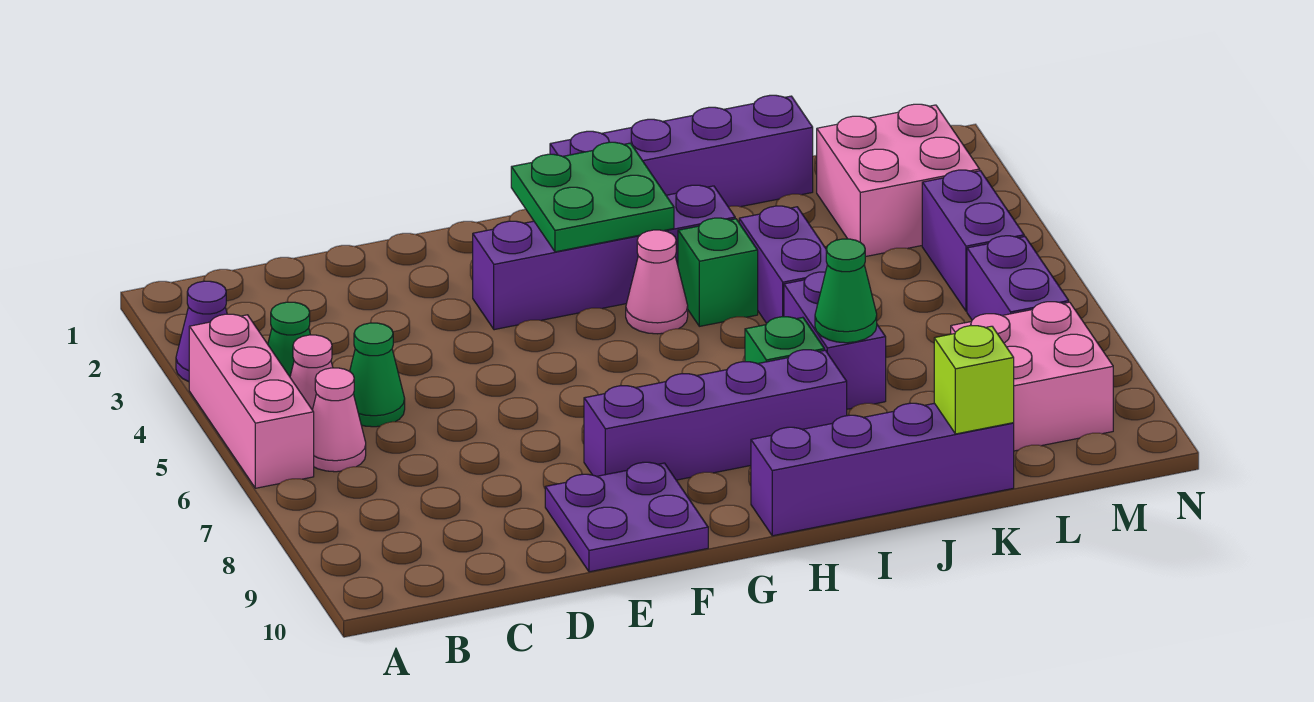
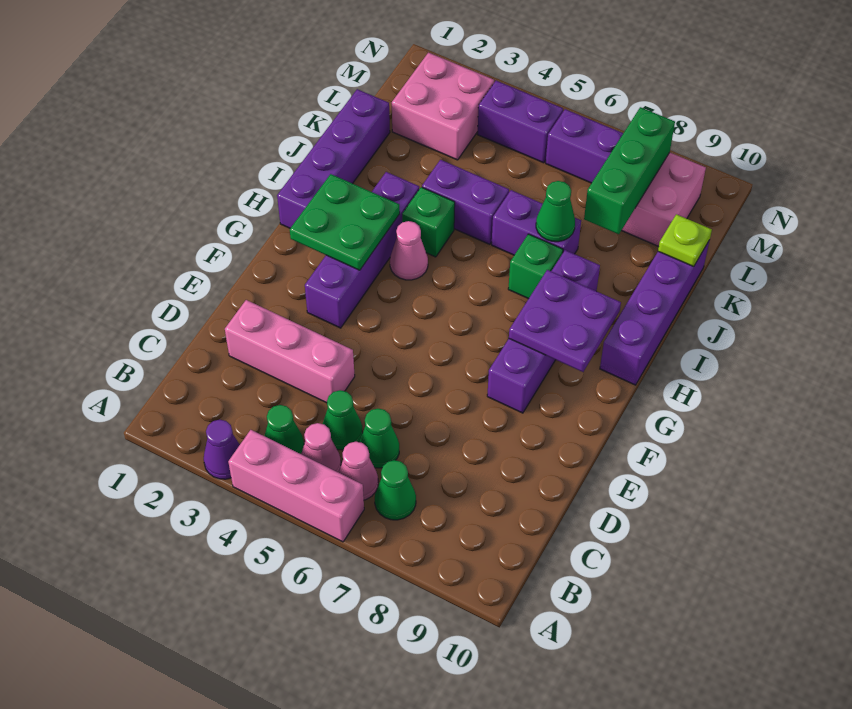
none -> green cone B7 level 1
none -> green cone C6 level 1
none -> pink brick D2:D4 level 1
purple plate E9:F10 level 1 -> purple plate G8:H9 level 2
none -> green brick K8:M8 level 2
lime brick K10 level 2 -> lime plate K10 level 2

